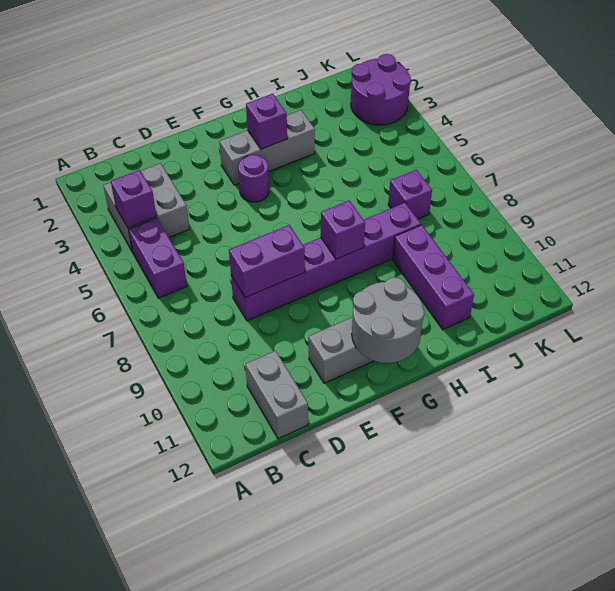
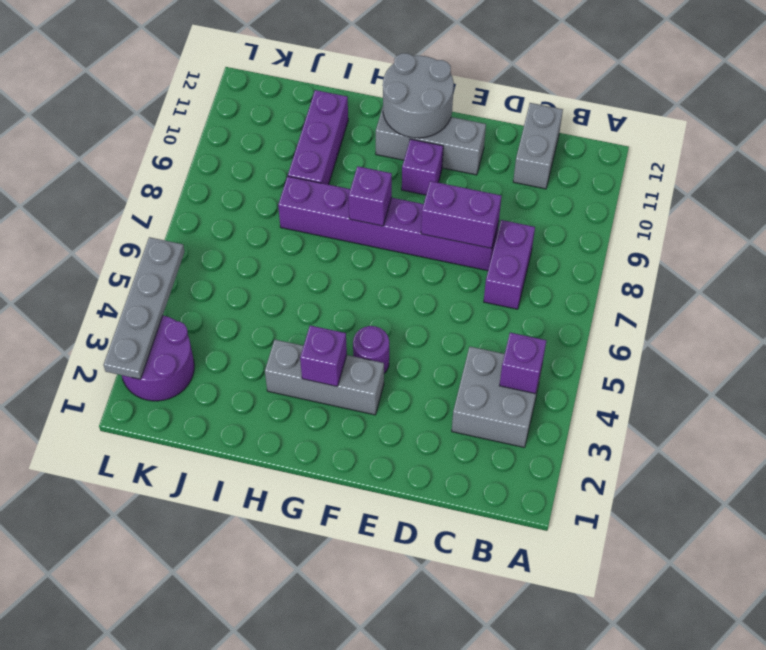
purple brick B5:B6 level 1 -> purple brick C7:C8 level 1
purple brick J7 level 1 -> purple brick F10 level 1
none -> grey plate L2:L5 level 2

